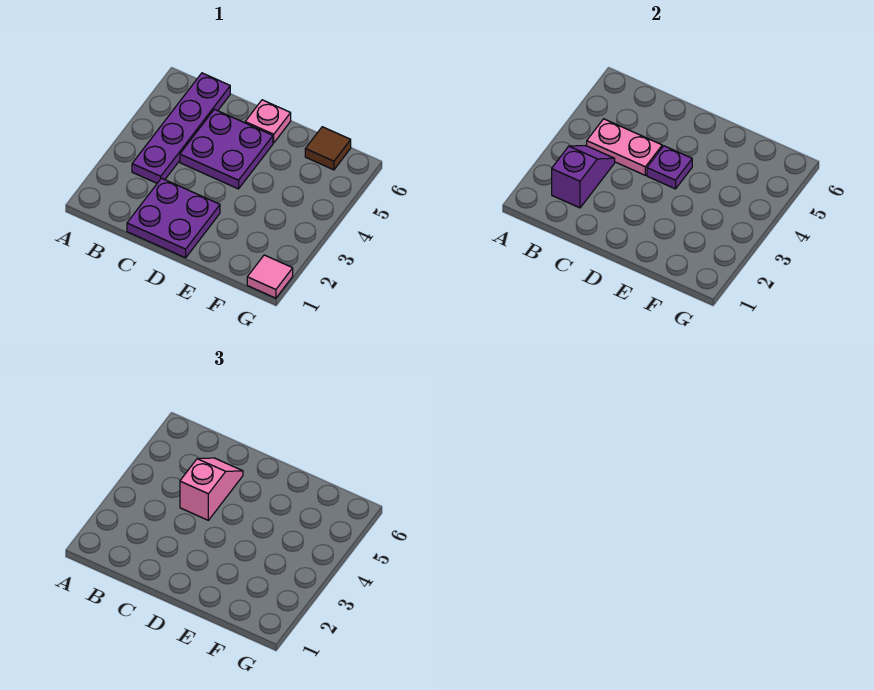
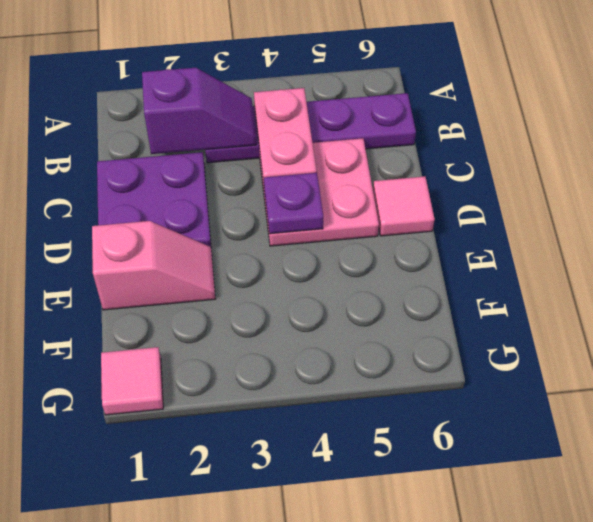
purple plate C4:D5 level 1 -> pink plate C4:D5 level 1
pink slope C4:C5 level 3 top 4 -> pink slope E1:E2 level 1 top 1
pink plate D6 level 1 -> pink tile D6 level 1
brown tile F6 level 1 -> none

